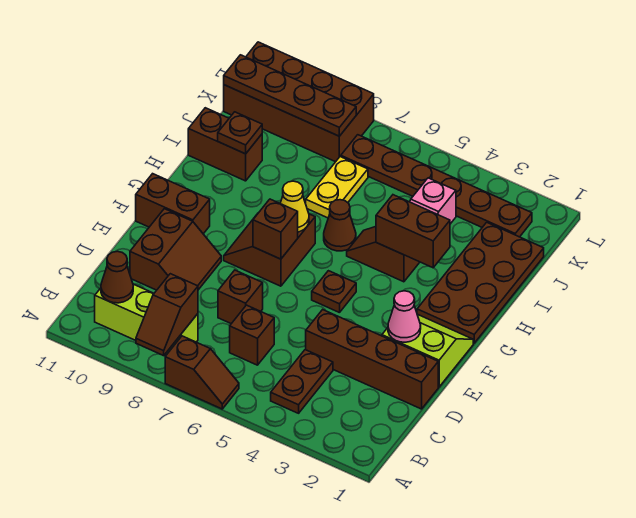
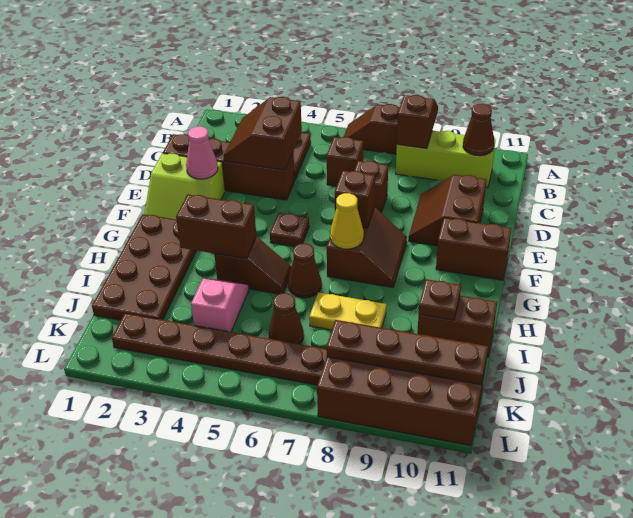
none -> brown slope C3:D4 level 2 top 4
yellow plate I7:J7 level 1 -> yellow plate I7:I8 level 1
none -> brown cone J6 level 1

